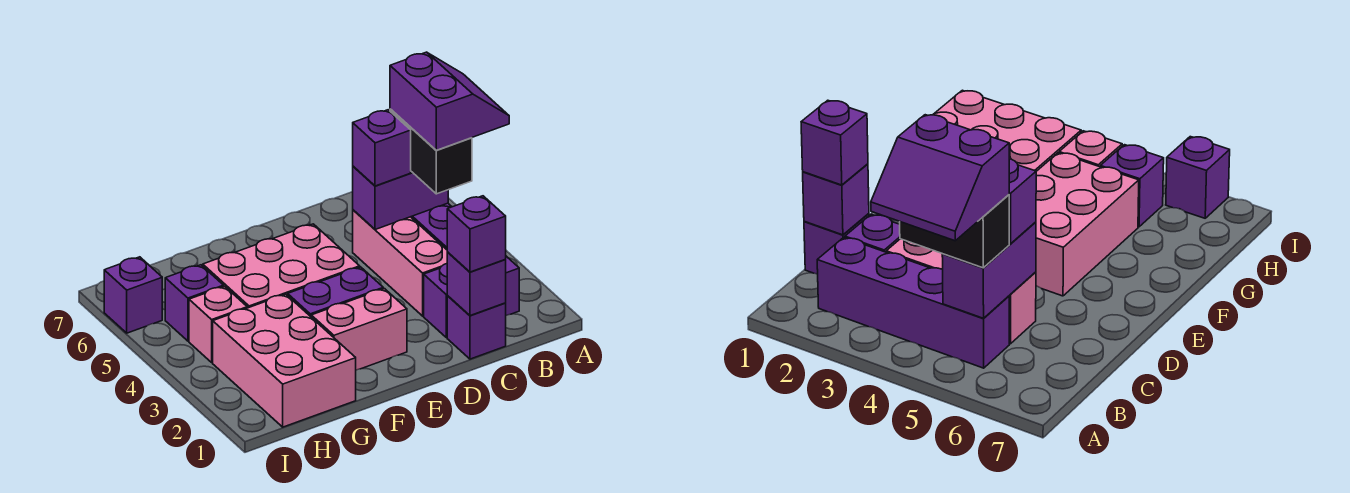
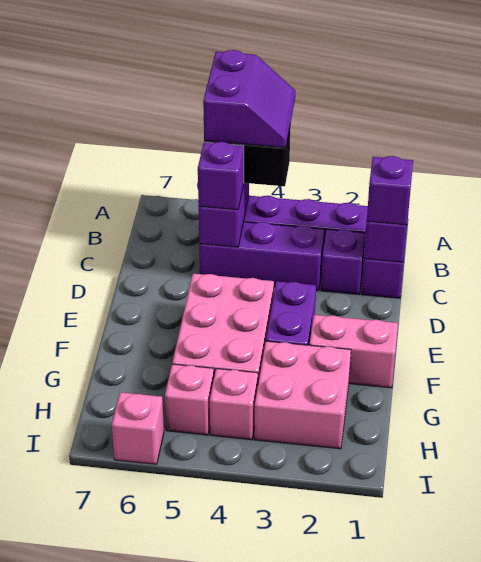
purple slope A4:B5 level 4 top B -> purple slope A4:B5 level 4 top 5
pink brick C3:C5 level 1 -> purple brick C3:C5 level 1
pink brick E2:F2 level 1 -> pink brick F1:F2 level 1
pink brick G1:H3 level 1 -> pink brick G2:H3 level 1
purple brick H5 level 1 -> pink brick H5 level 1
purple brick I6 level 1 -> pink brick I6 level 1

